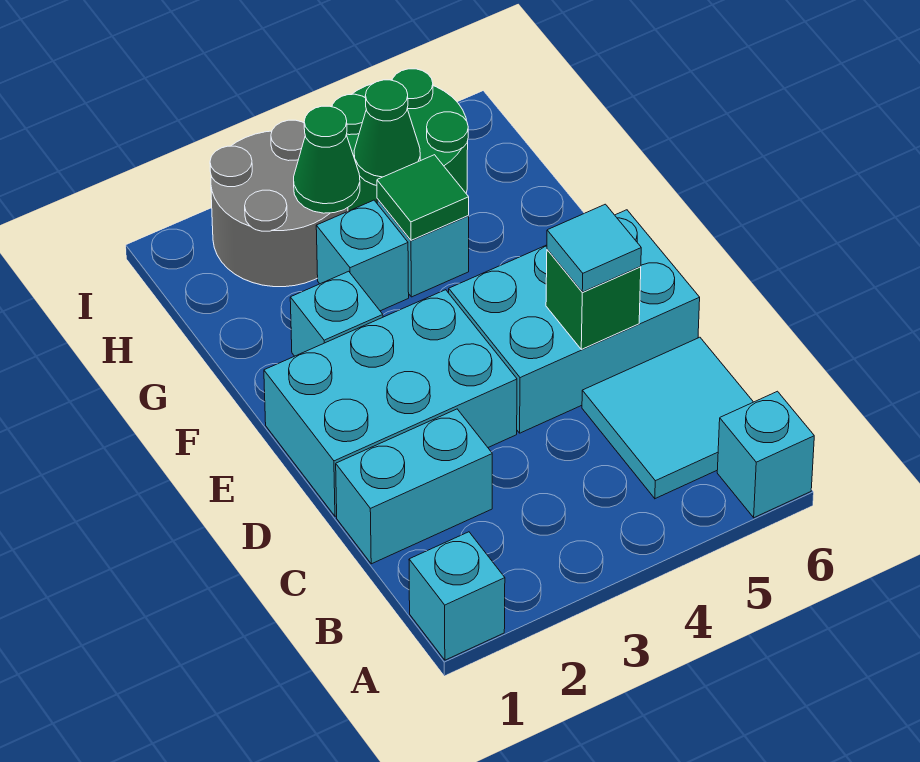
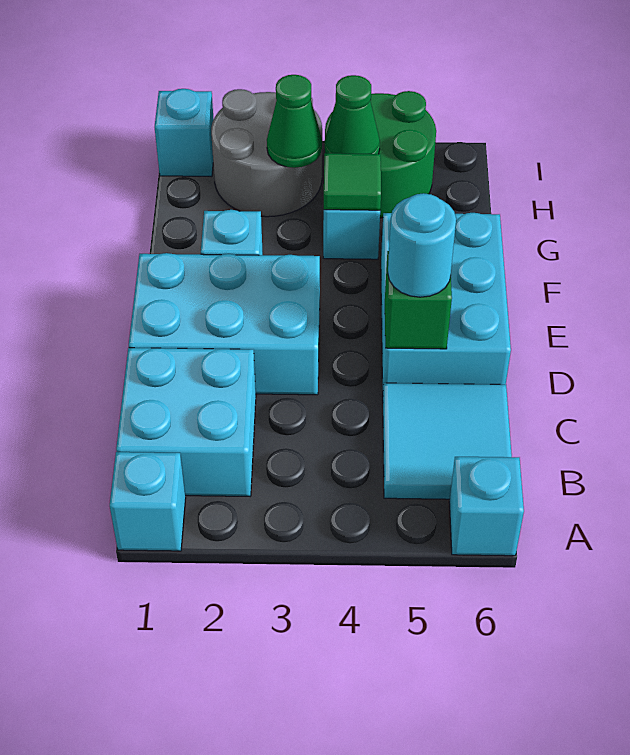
cyan brick C1:C2 level 1 -> cyan brick B1:C2 level 1
cyan brick D4:E6 level 1 -> cyan brick D5:F6 level 1
cyan tile D5 level 3 -> cyan round brick D5 level 3
cyan brick G3 level 1 -> cyan brick I1 level 1

